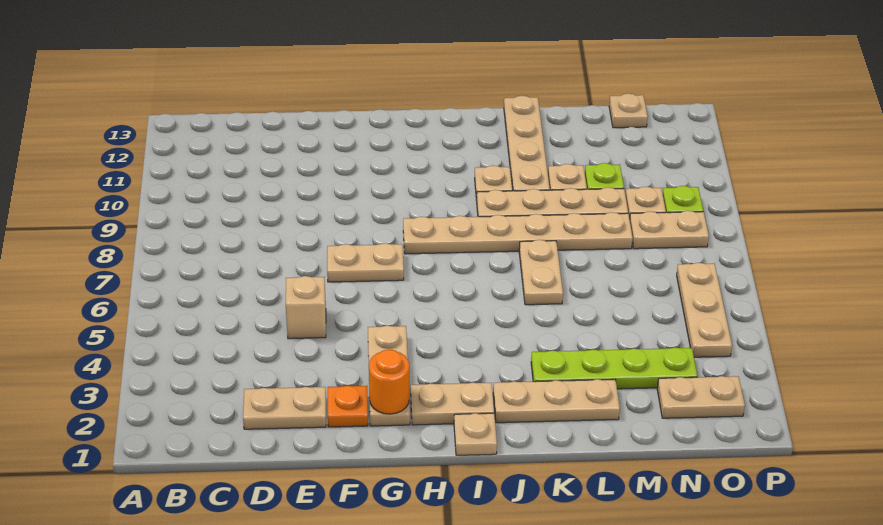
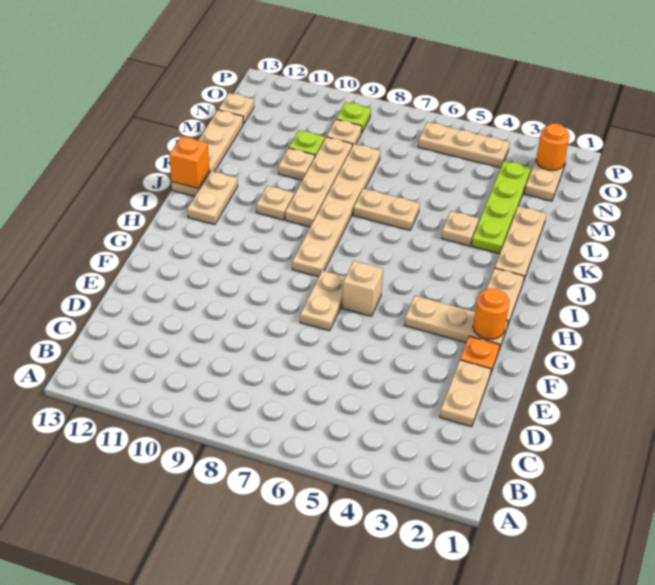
tan brick E5 level 1 -> tan brick G6 level 1
tan plate I1 level 1 -> tan plate K4 level 1
none -> orange brick J13 level 2
tan plate K10:K13 level 1 -> tan plate J13:M13 level 1
tan plate N8:O8 level 1 -> tan plate I12:J12 level 1
none -> orange round brick O2 level 2

